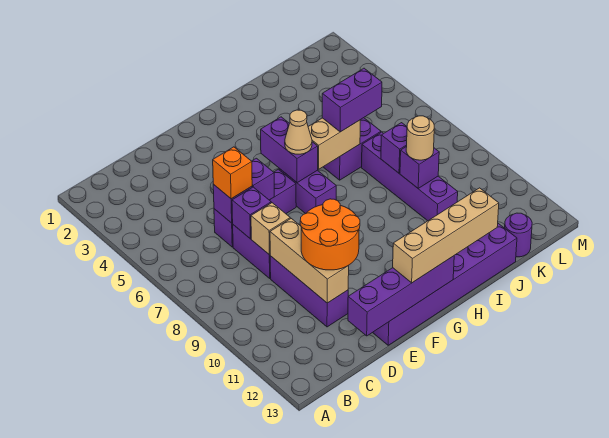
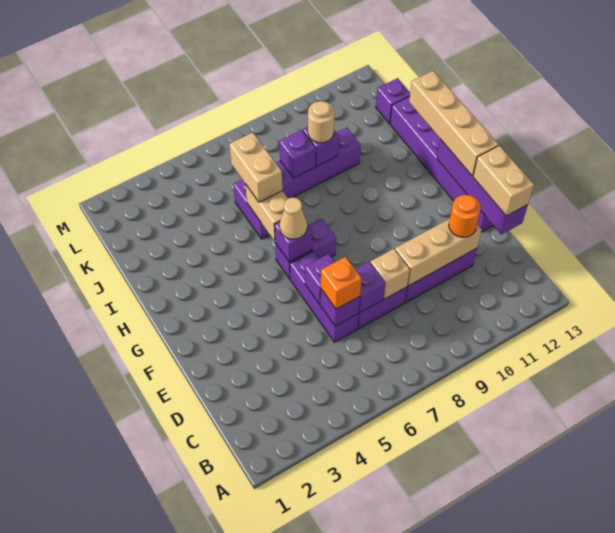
orange round brick D10:E11 level 3 -> orange round brick D11 level 3
none -> tan brick D13:E13 level 3
purple brick G5:G6 level 2 -> purple brick G6 level 2
purple brick I6:J6 level 3 -> tan brick I6:J6 level 3
purple round brick K13 level 1 -> purple brick K13 level 1

